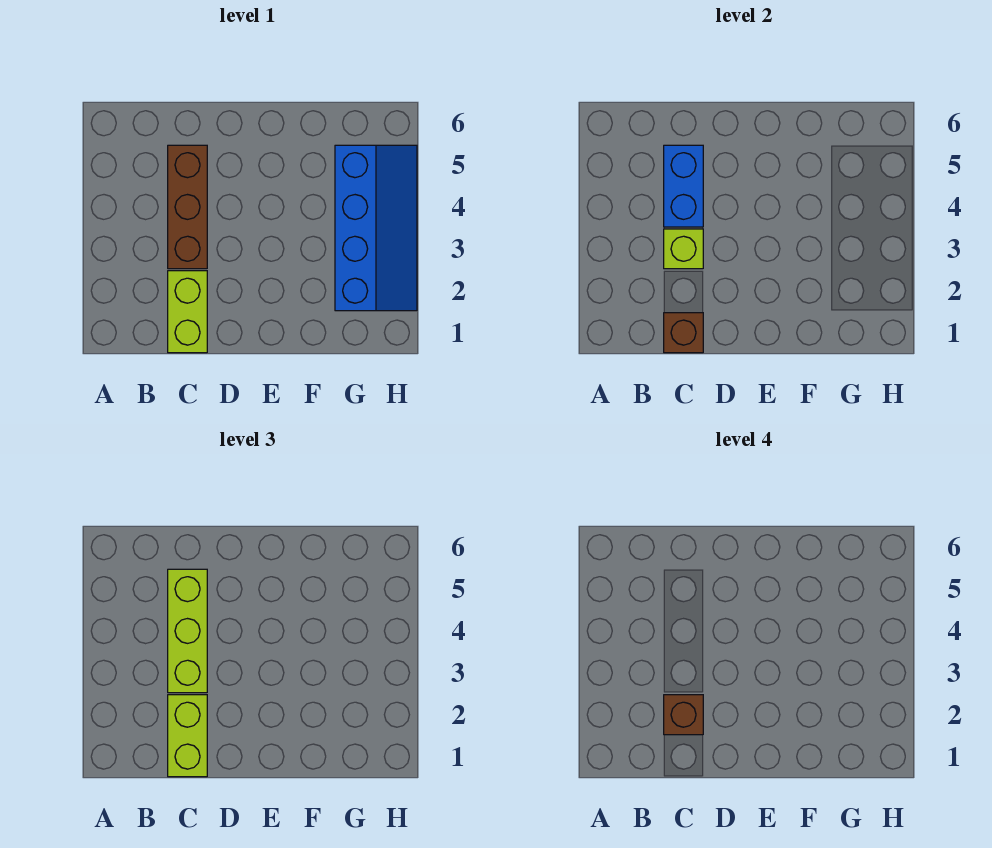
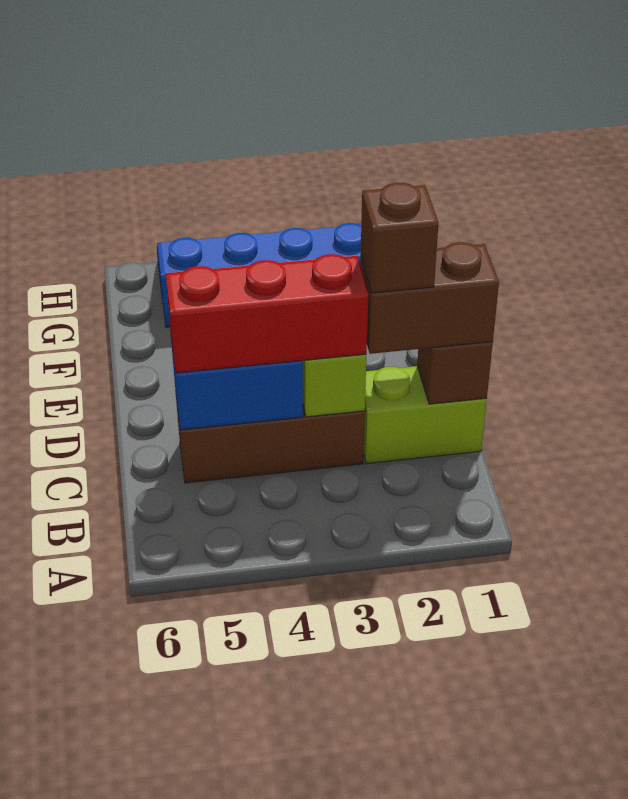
lime brick C1:C2 level 3 -> brown brick C1:C2 level 3
lime brick C3:C5 level 3 -> red brick C3:C5 level 3

